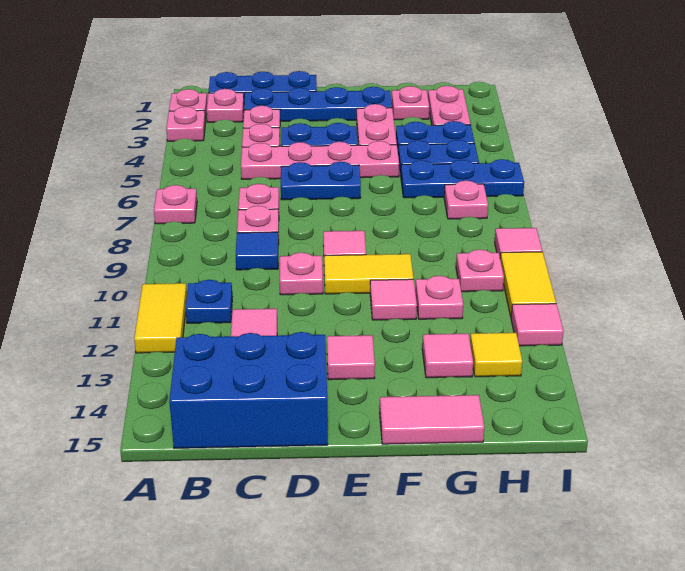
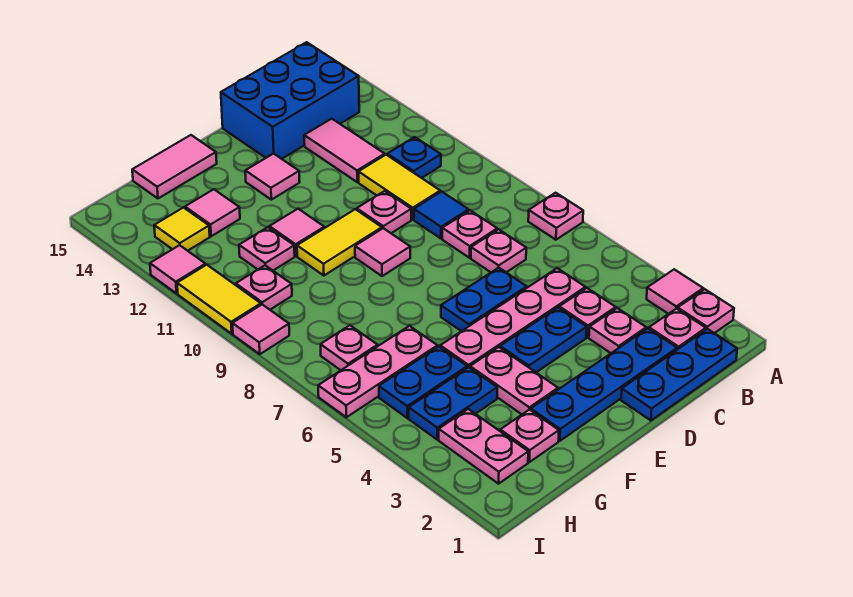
pink plate A3 level 1 -> pink tile A3 level 1
yellow tile A11:A12 level 1 -> yellow tile C10:C11 level 1
blue plate G6:I6 level 1 -> pink plate G6:I6 level 1

